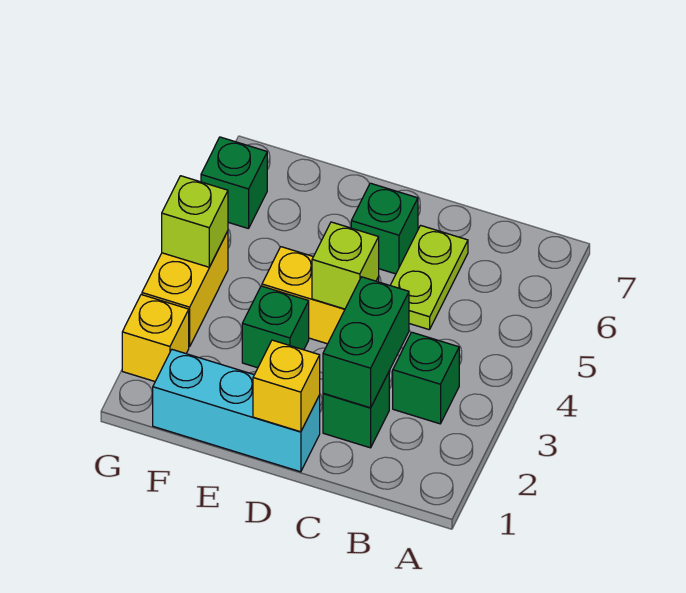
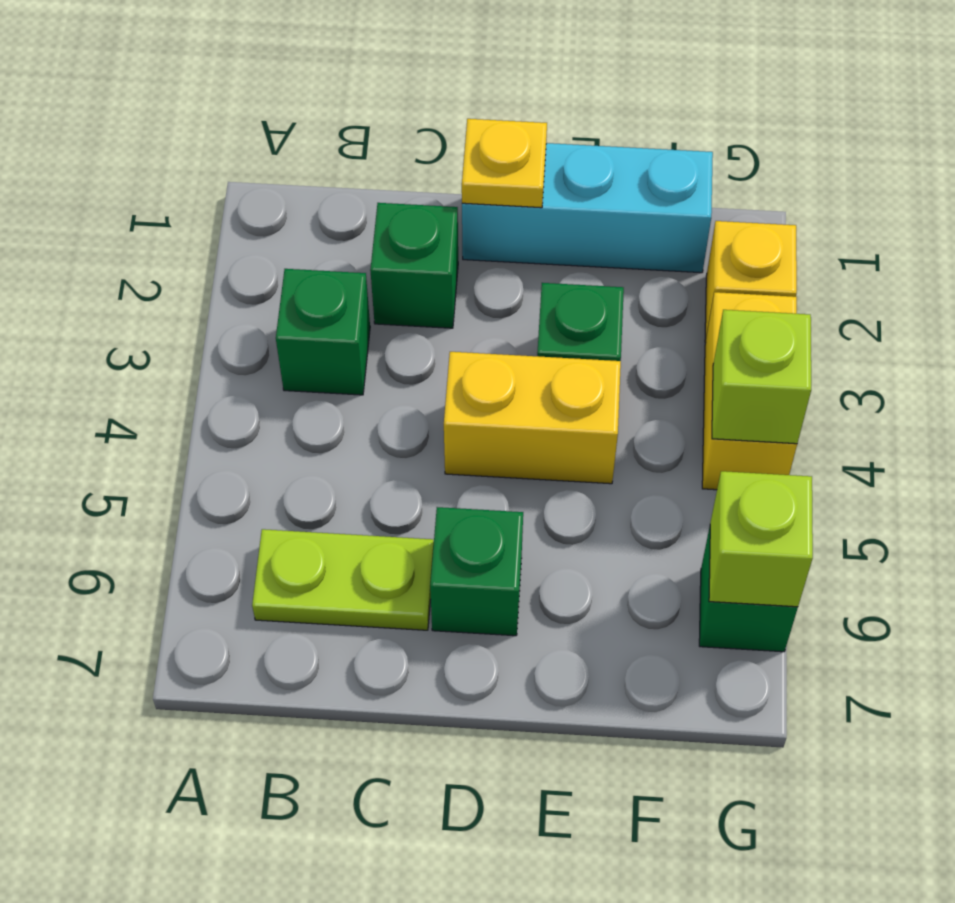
green brick C2:C3 level 2 -> none
lime plate C5:C6 level 1 -> lime plate B6:C6 level 1
yellow brick D1 level 2 -> yellow plate D1 level 2
lime brick D4 level 2 -> lime brick G6 level 2

